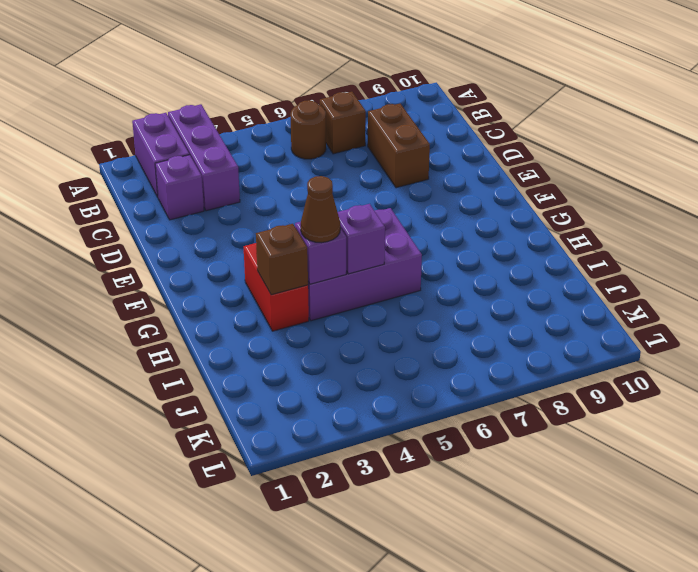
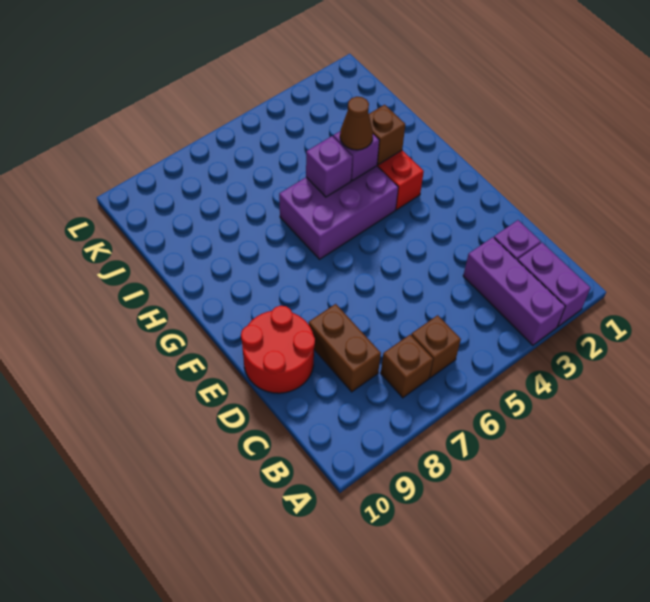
brown round brick B6 level 1 -> brown brick B6 level 1
none -> red round brick D9:E10 level 1

